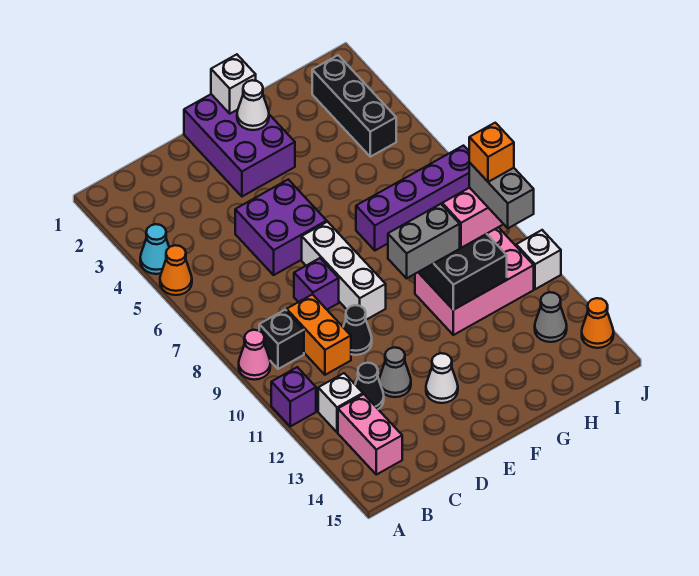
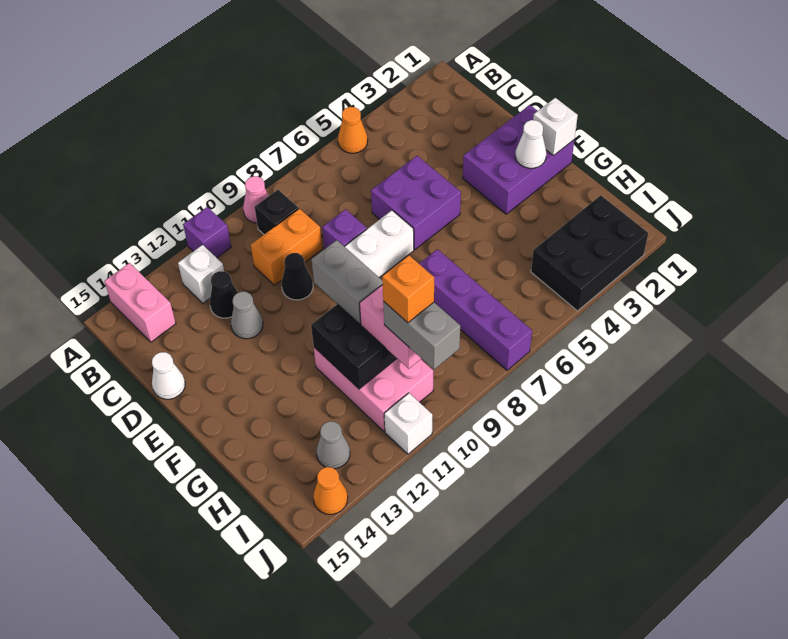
cyan cone A4 level 1 -> none
pink brick B13:B14 level 1 -> pink brick A14:B14 level 1
white cone E13 level 1 -> white cone D15 level 1
black brick I2:I4 level 1 -> black brick I2:J4 level 1
grey brick I10:I11 level 4 -> grey brick I10:J10 level 4

